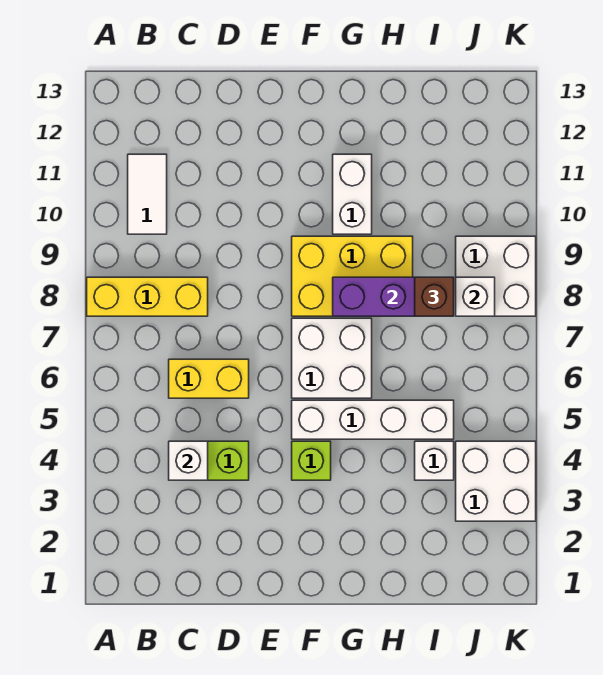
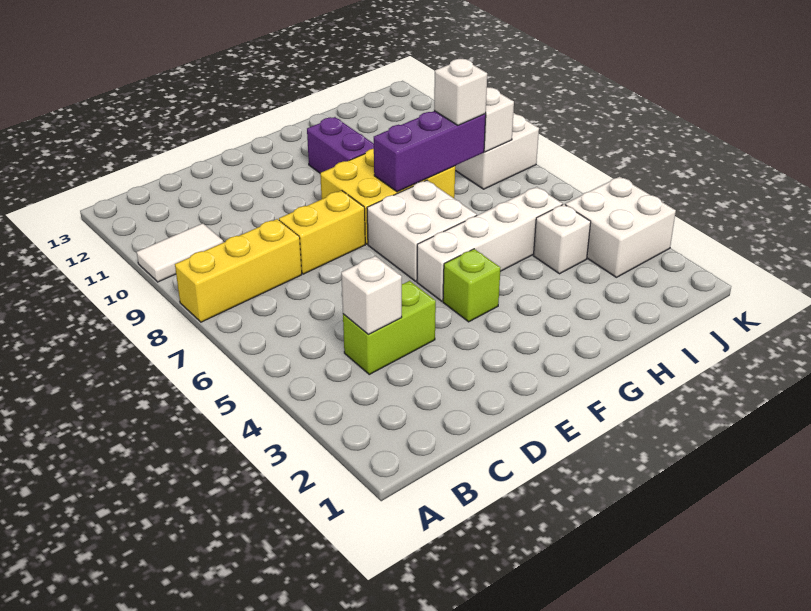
white tile B10:B11 level 1 -> white tile A10:B10 level 1
yellow brick C6:D6 level 1 -> yellow brick D8:E8 level 1
white brick G10:G11 level 1 -> purple brick G10:G11 level 1
brown brick I8 level 3 -> white brick I8 level 3

